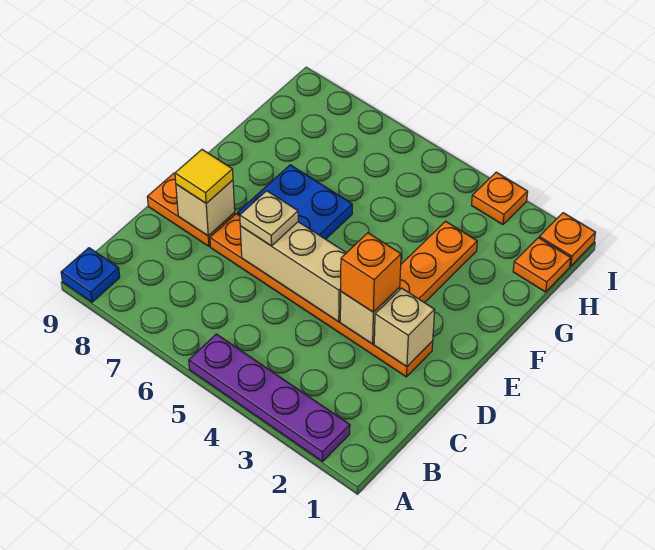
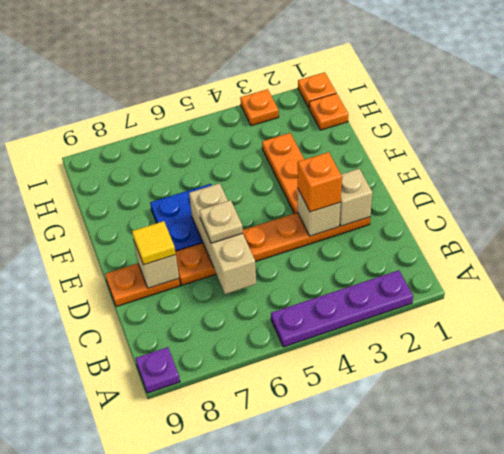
blue plate A9 level 1 -> purple plate A9 level 1
tan brick D4:D6 level 2 -> tan brick C6:E6 level 2

